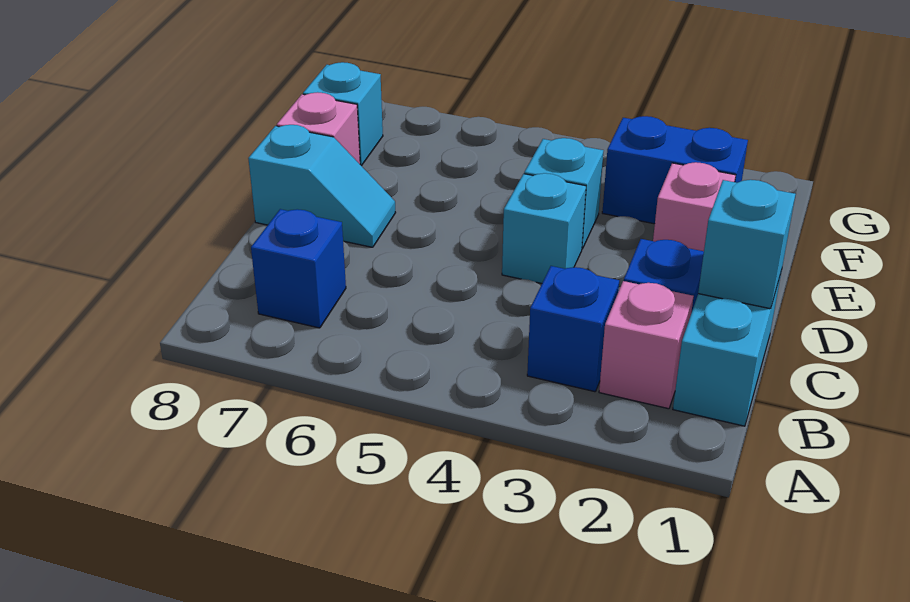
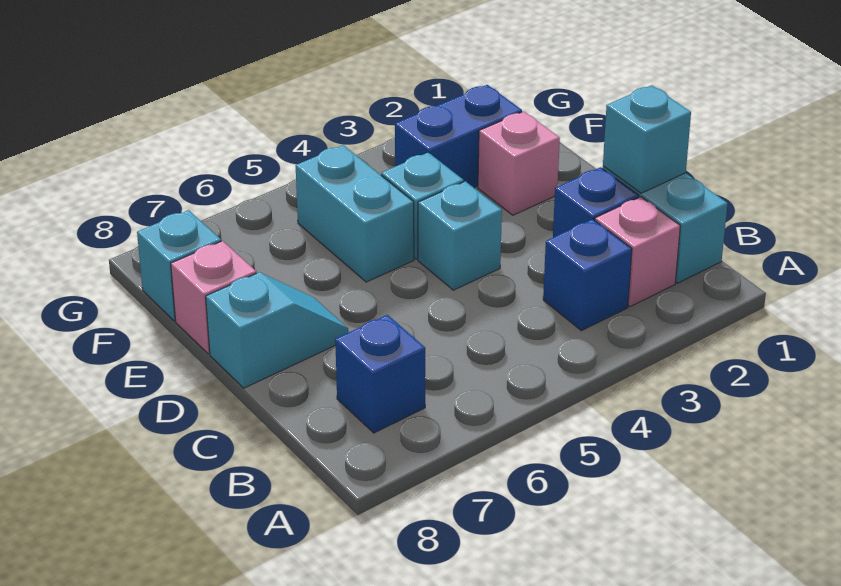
none -> cyan brick E5:F5 level 1

